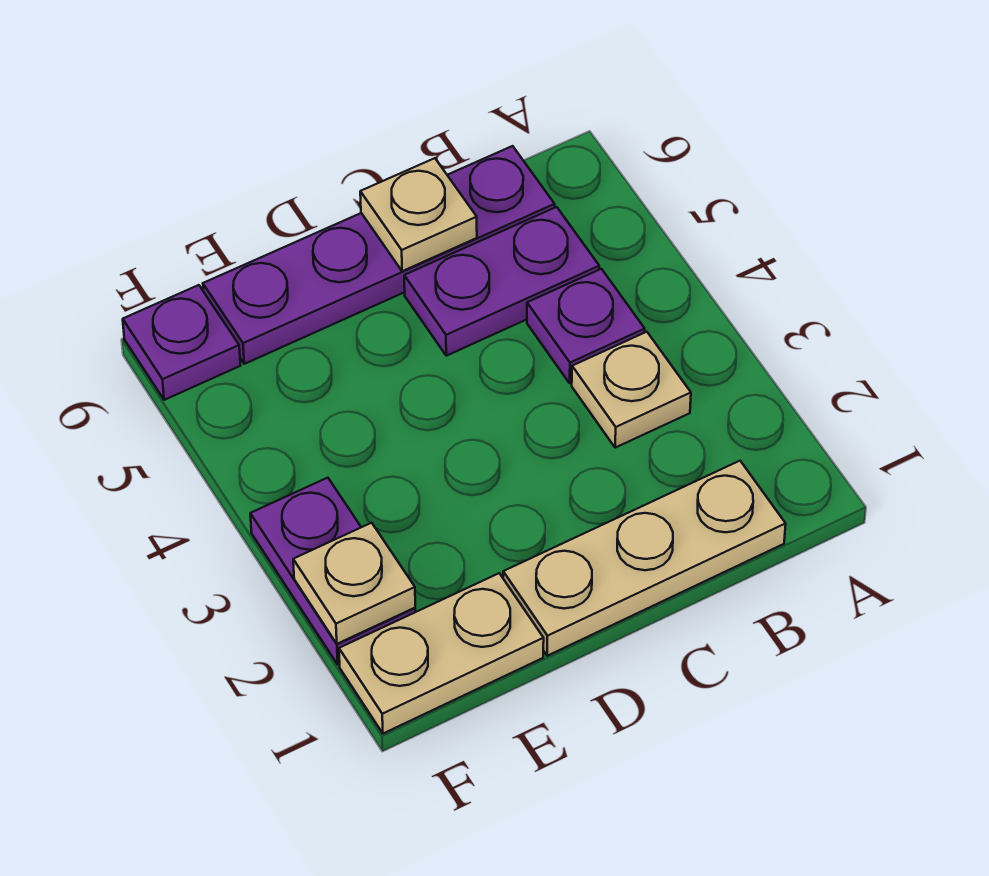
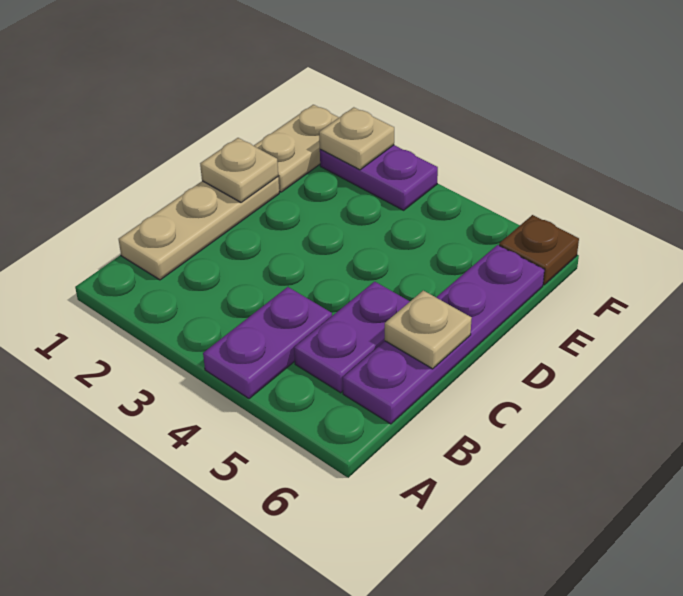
tan plate B3 level 1 -> tan plate D1 level 2
purple plate B4 level 1 -> purple plate A4:B4 level 1
purple plate F6 level 1 -> brown plate F6 level 1

